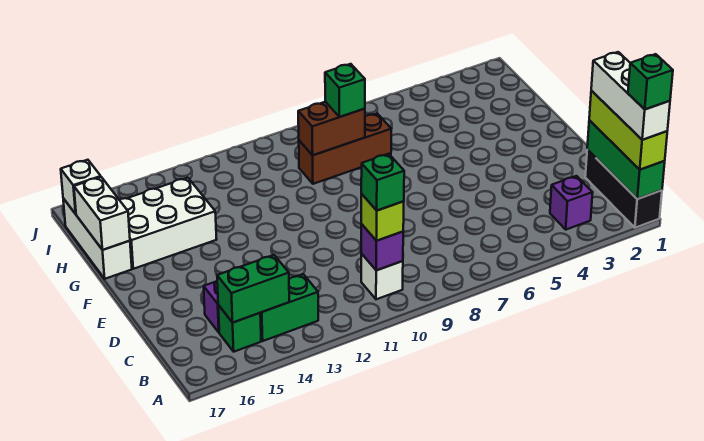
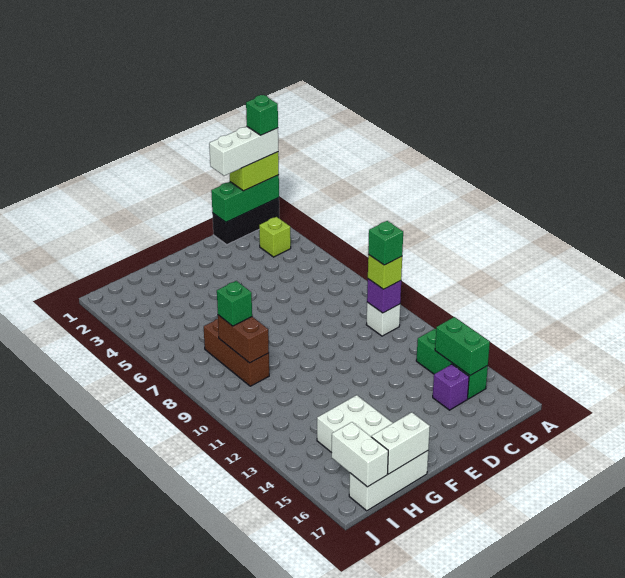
lime brick A1:C1 level 3 -> lime brick A1:B1 level 3
purple brick B3 level 1 -> lime brick B3 level 1
white brick I17 level 2 -> white brick I16:I17 level 2

